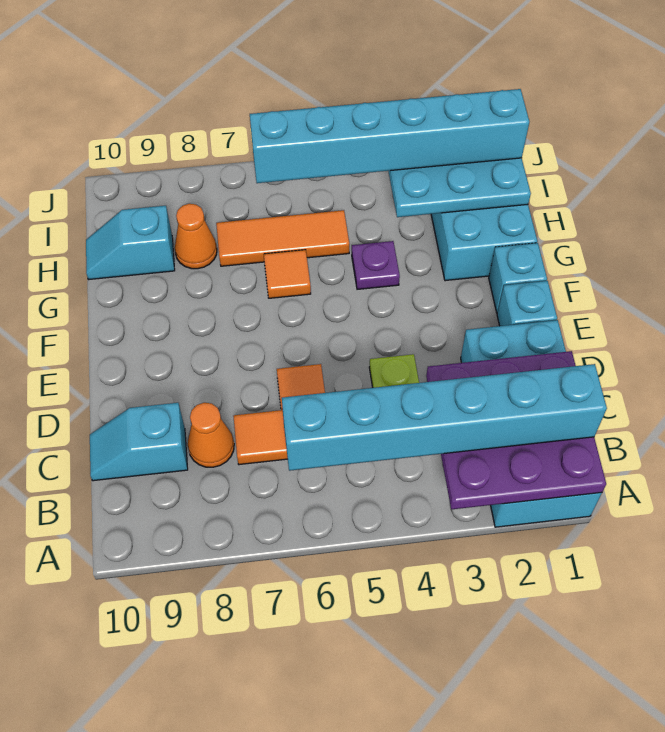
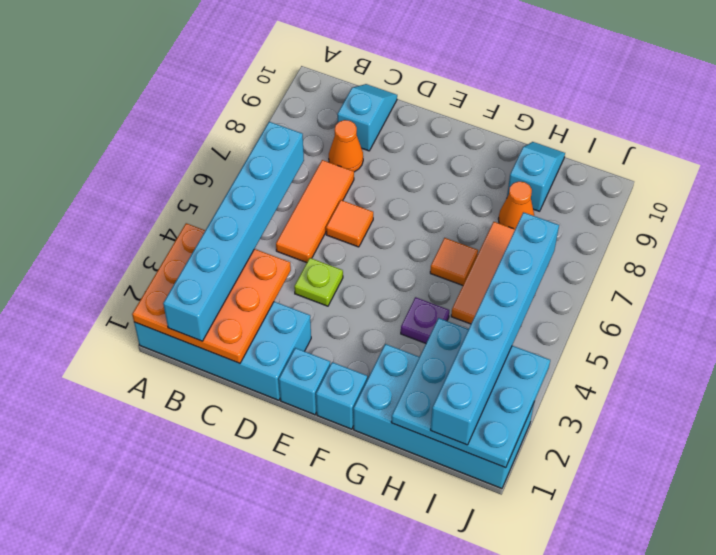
purple plate A1:C3 level 2 -> orange plate A1:C3 level 2

